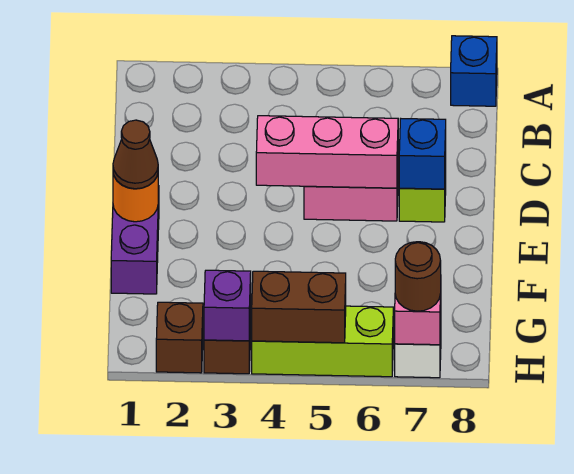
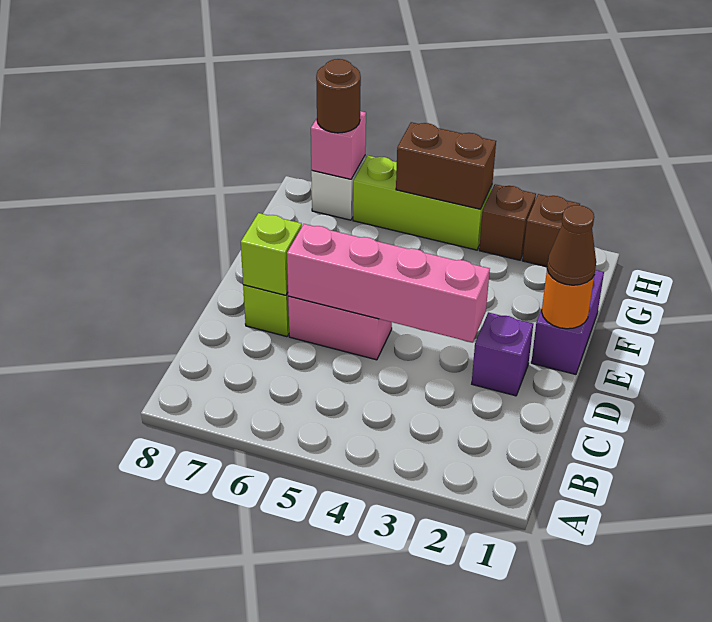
blue brick A8 level 1 -> none
pink brick D4:D6 level 2 -> pink brick D3:D6 level 2
blue brick D7 level 2 -> lime brick D7 level 2
purple brick H3 level 2 -> purple brick D2 level 1

